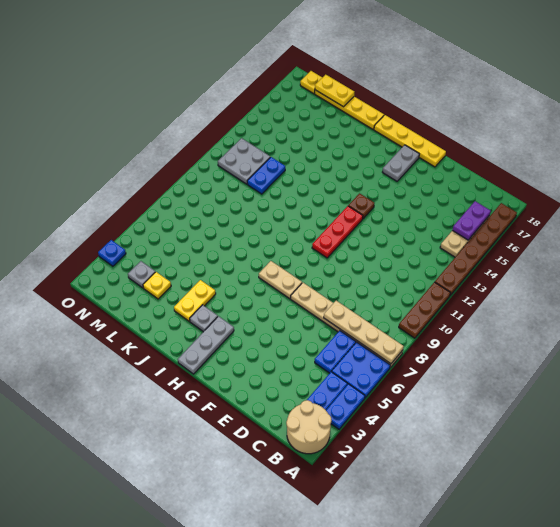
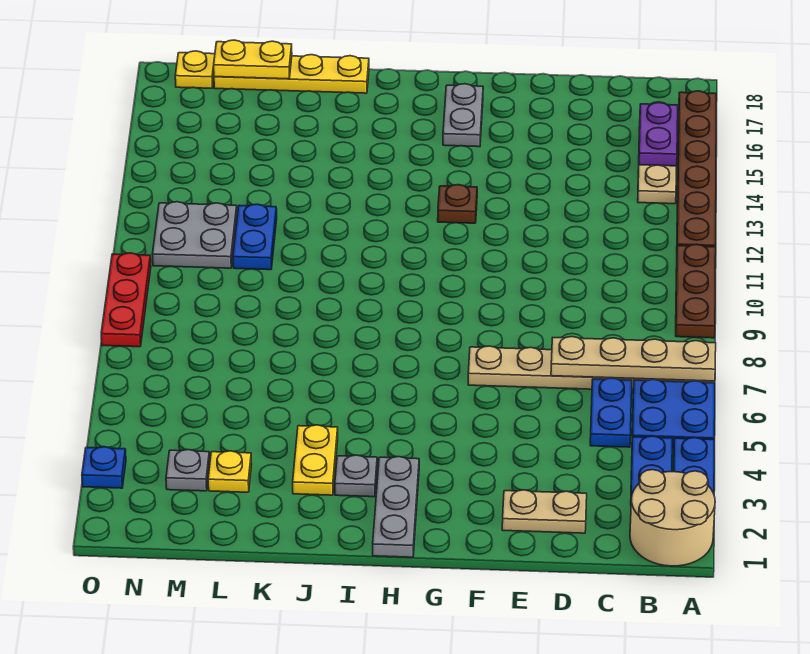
yellow plate F18:I18 level 1 -> none
tan plate G7:H7 level 1 -> tan plate D2:E2 level 1
red plate G10:G12 level 1 -> red plate O8:O10 level 1

